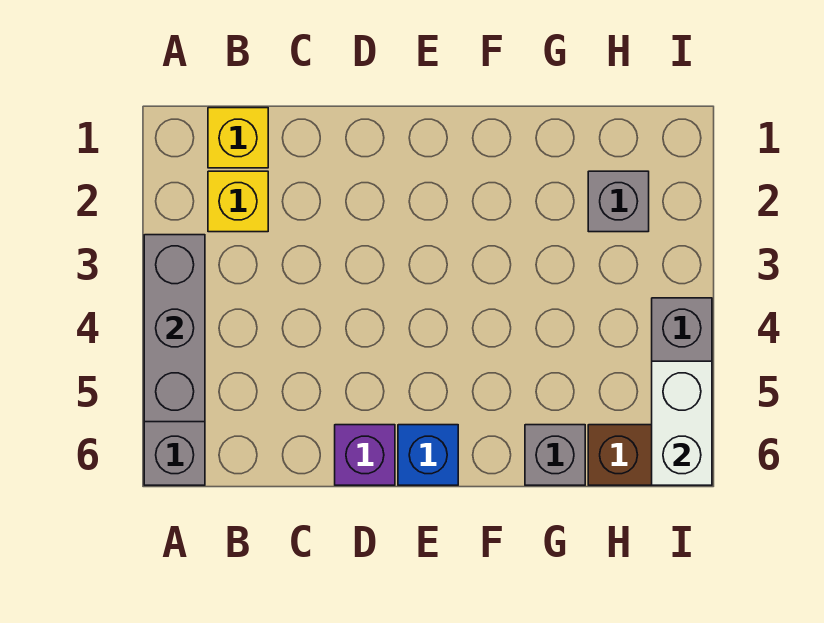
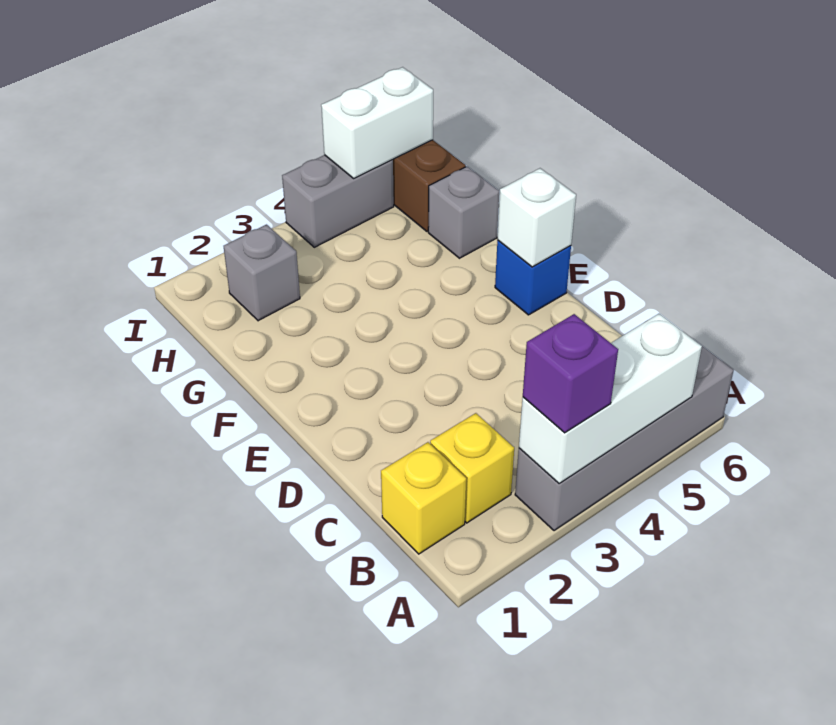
grey brick A3:A5 level 2 -> white brick A3:A5 level 2
purple brick D6 level 1 -> purple brick A3 level 3
none -> white brick E6 level 2

